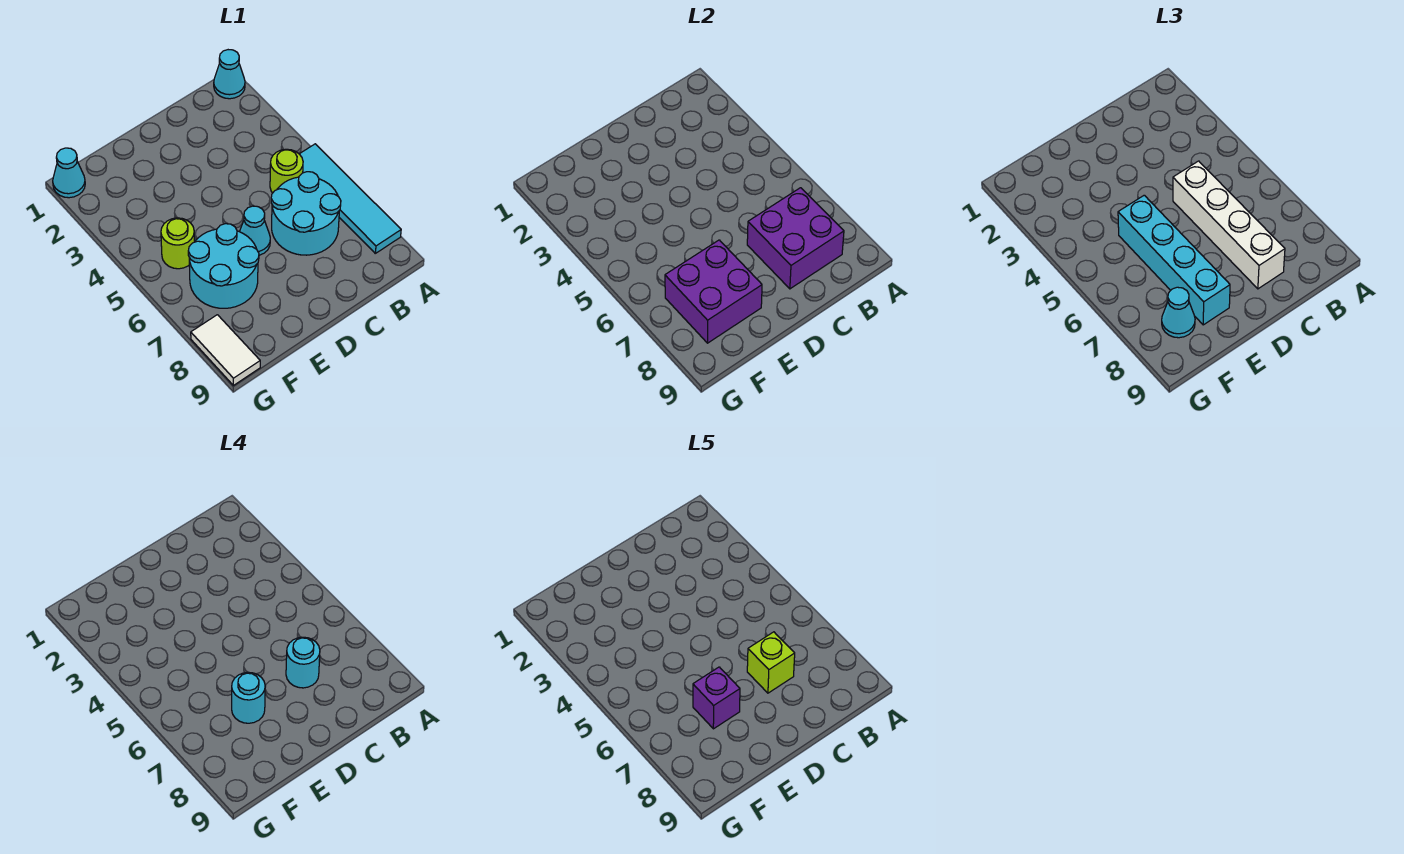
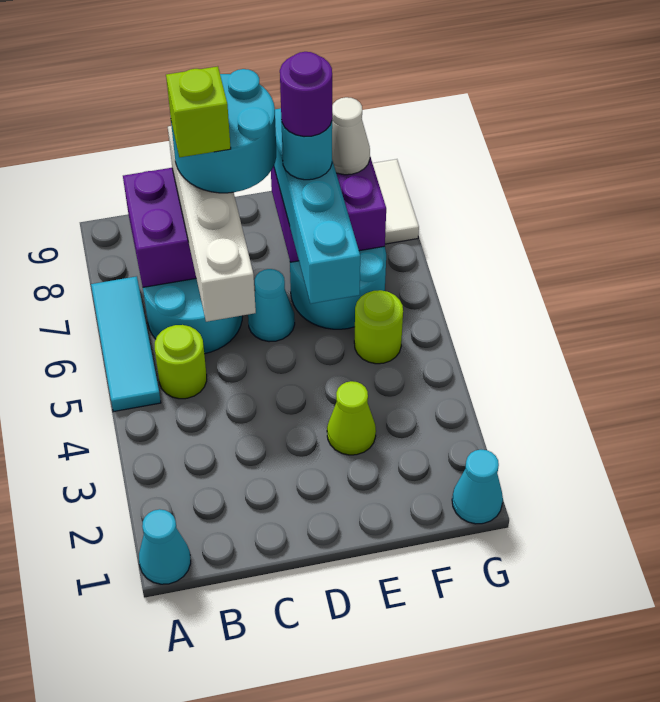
cyan tile A5:A8 level 1 -> cyan tile A5:A7 level 1
cyan round brick C7 level 4 -> cyan round brick C7:D8 level 4
none -> lime cone E3 level 1
purple brick E7 level 5 -> purple round brick E7 level 5
cyan cone F8 level 3 -> white cone F8 level 3

